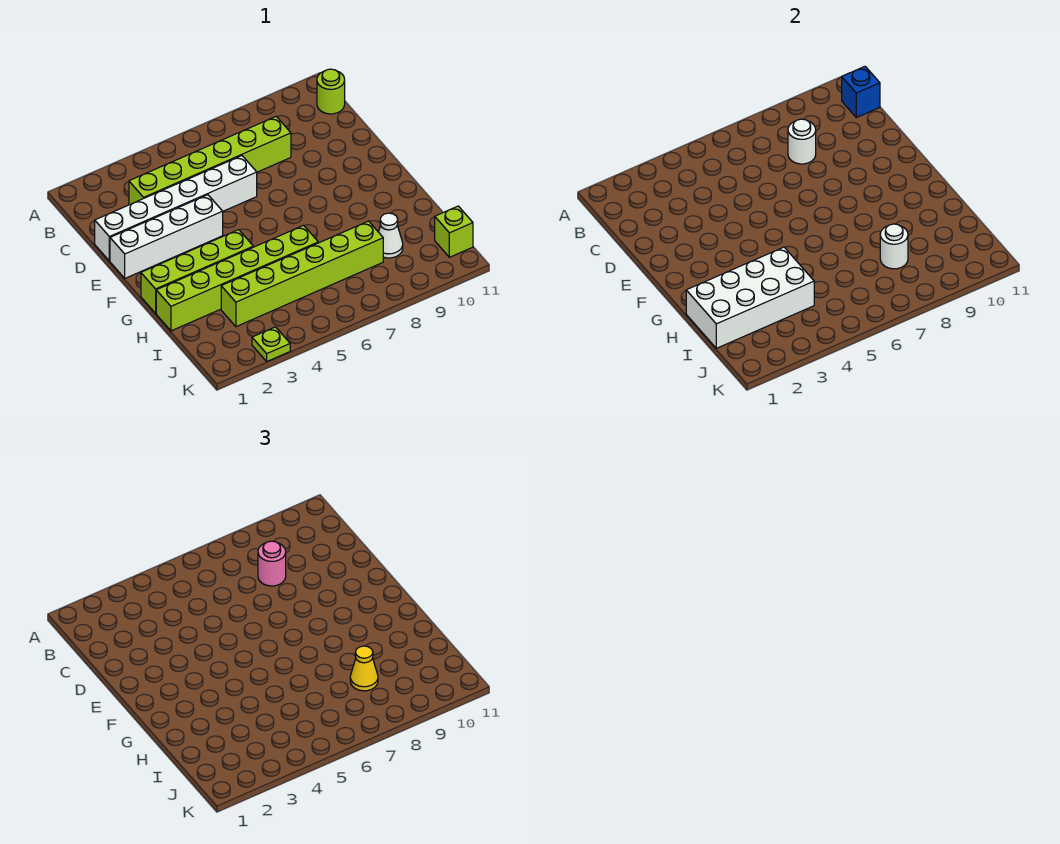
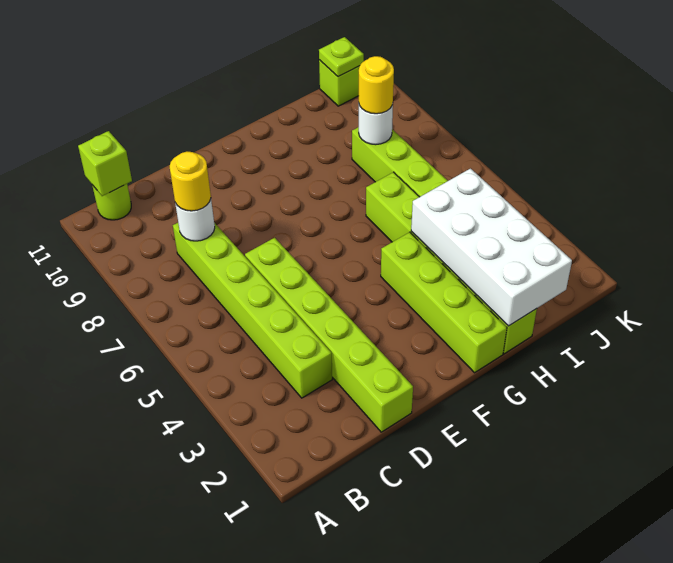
blue brick B11 level 2 -> lime brick B11 level 2
pink round brick C8 level 3 -> yellow round brick C8 level 3
white brick D1:D6 level 1 -> lime brick D1:D6 level 1
white brick E1:E4 level 1 -> none
yellow cone I8 level 3 -> yellow round brick I8 level 3
white cone I9 level 1 -> none
lime plate K3 level 1 -> lime plate J11 level 2

